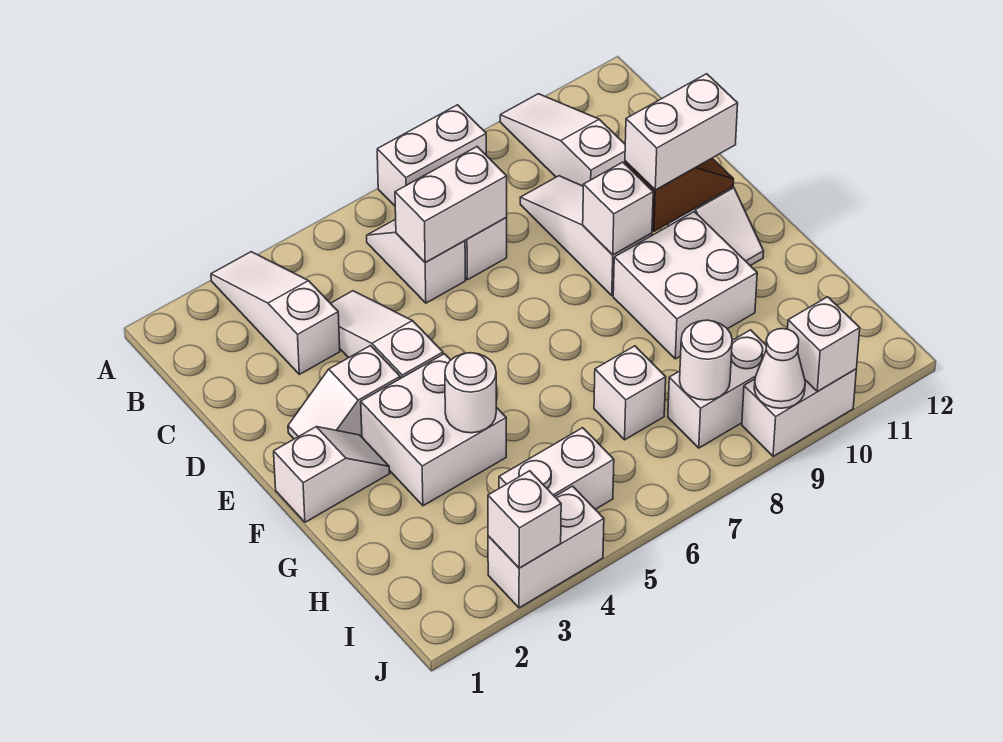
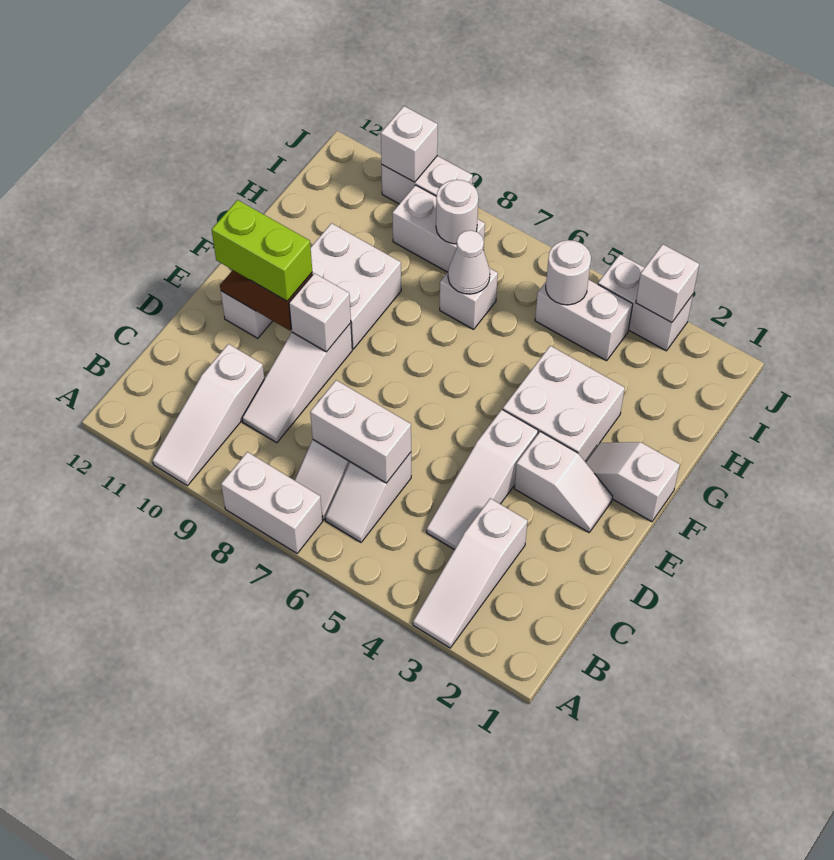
white brick E10:E11 level 3 -> lime brick E10:E11 level 3
white round brick G4 level 2 -> white round brick I5 level 2
white cone J9 level 2 -> white cone H7 level 2

